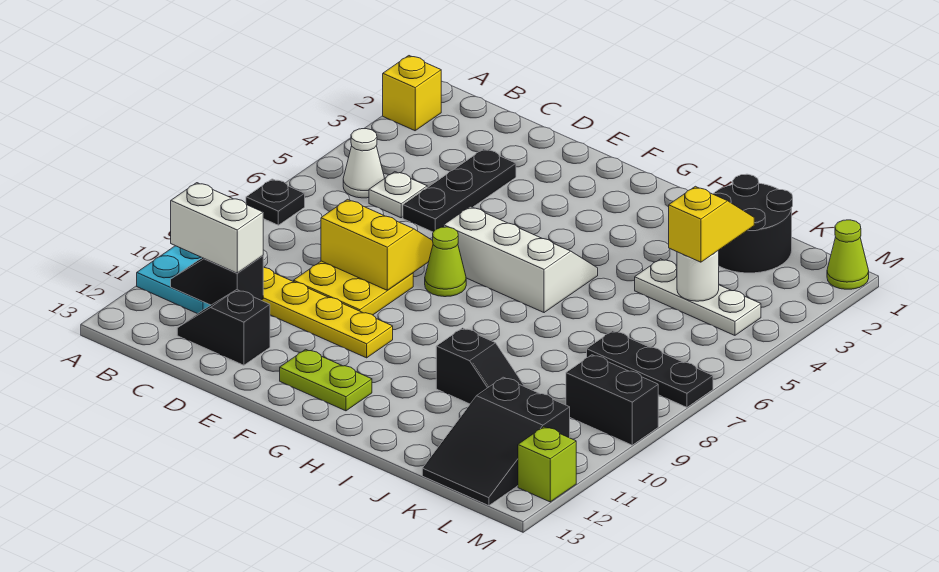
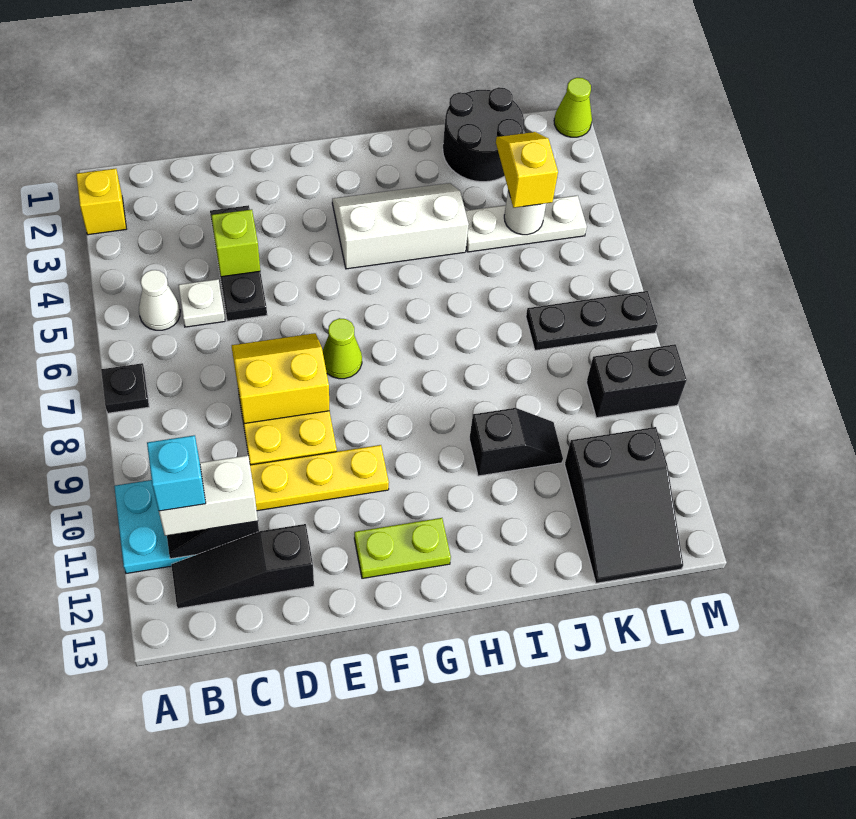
none -> cyan brick B11 level 4
black slope C12:D12 level 1 top D -> black slope B12:D12 level 1 top D
white slope F5:H6 level 1 top 6 -> white slope G3:I4 level 1 top 4
lime brick M12 level 1 -> lime brick D4 level 2

